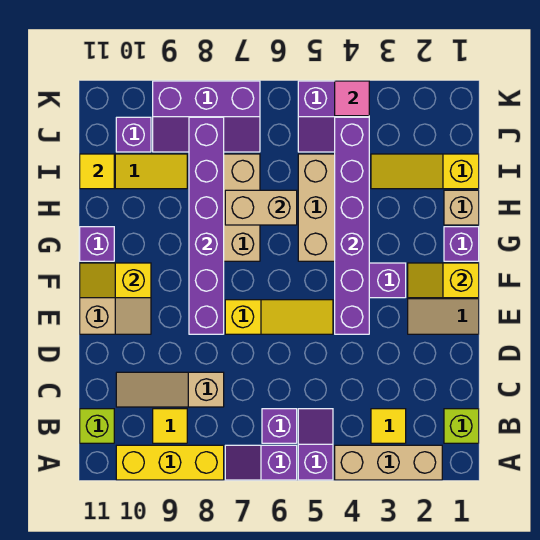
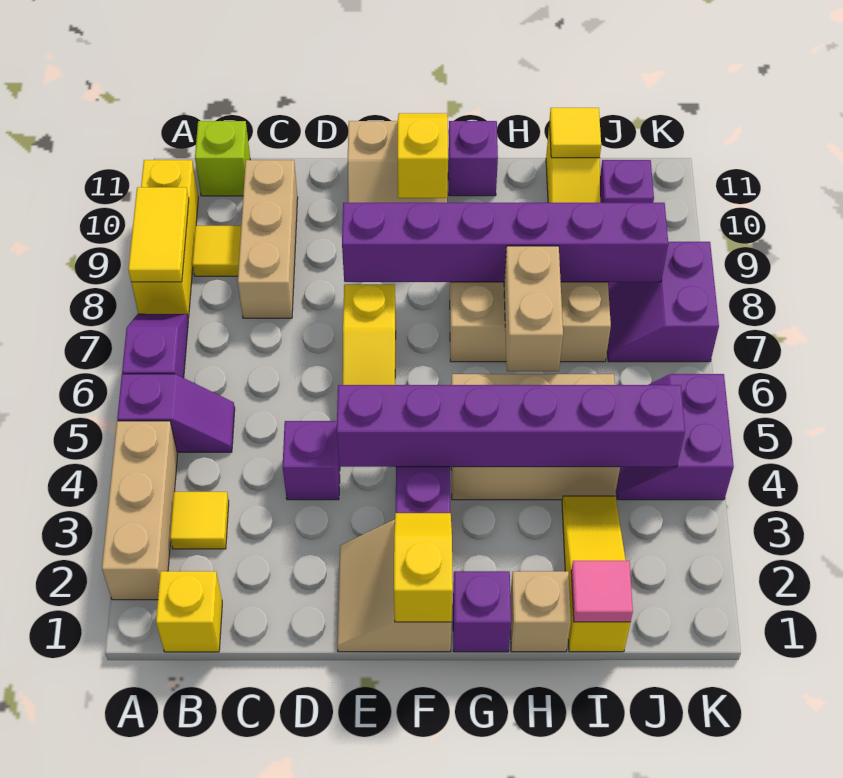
none -> yellow tile A8:A9 level 2
lime brick B1 level 1 -> yellow brick B1 level 1
purple brick B6 level 1 -> purple brick D4 level 1
tan slope C8:C10 level 1 top 8 -> tan brick C8:C10 level 1
purple slope J7:K9 level 1 top K -> purple slope J7:K8 level 1 top K
pink tile K4 level 2 -> pink tile I1 level 2

